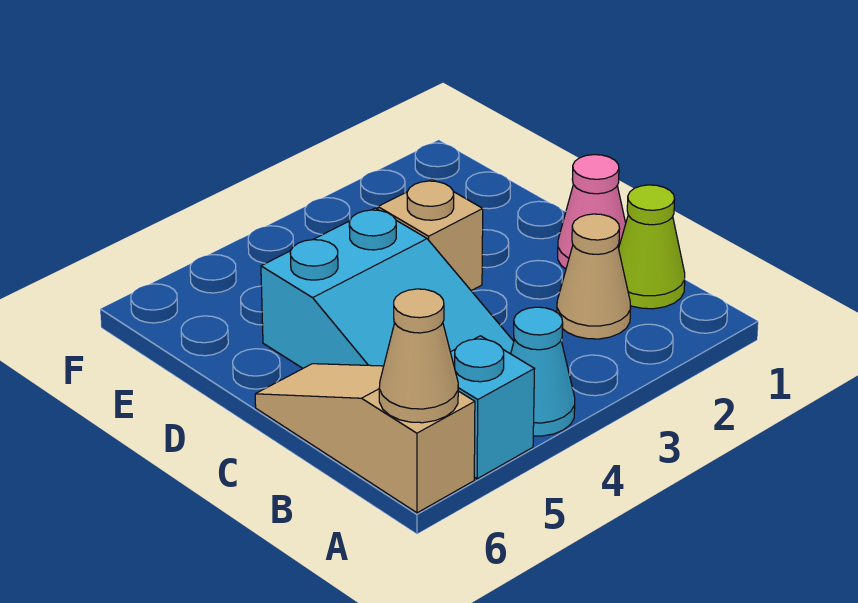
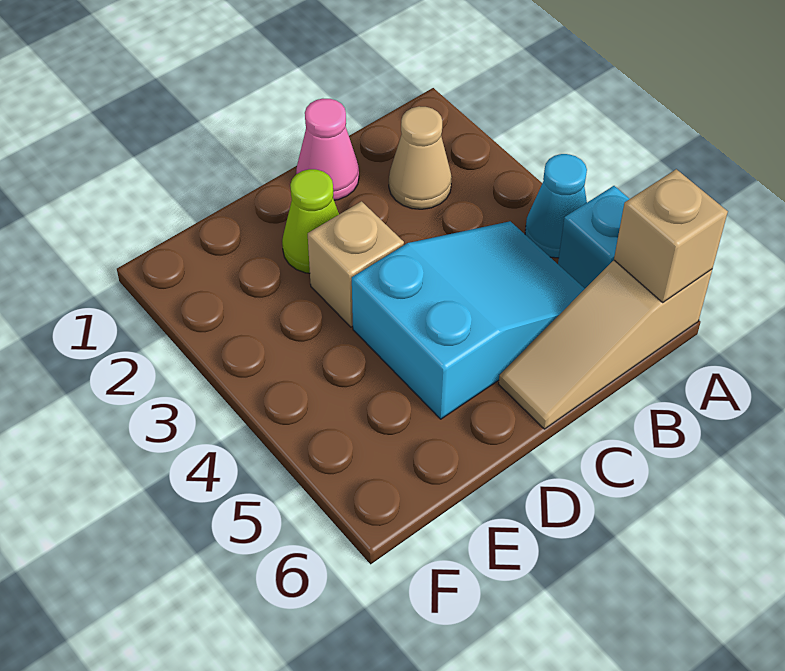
tan cone A6 level 2 -> tan brick A6 level 2
lime cone B1 level 1 -> lime cone D2 level 1

